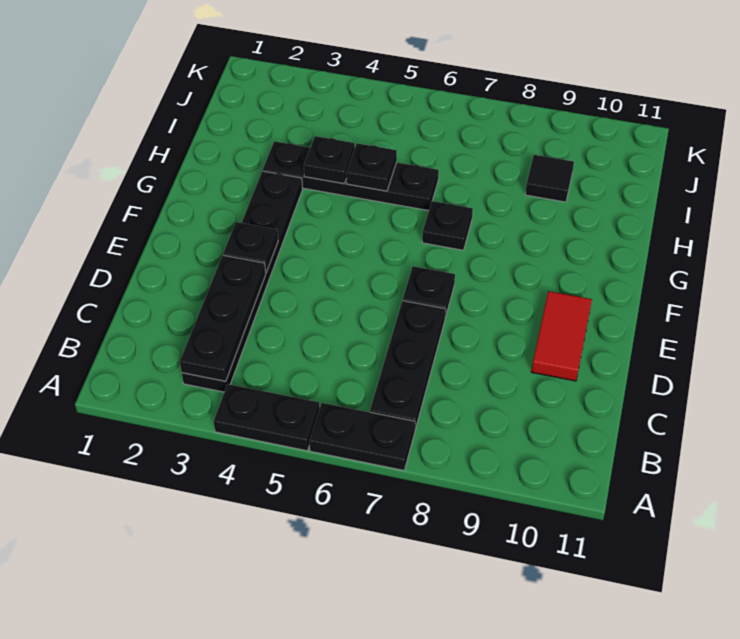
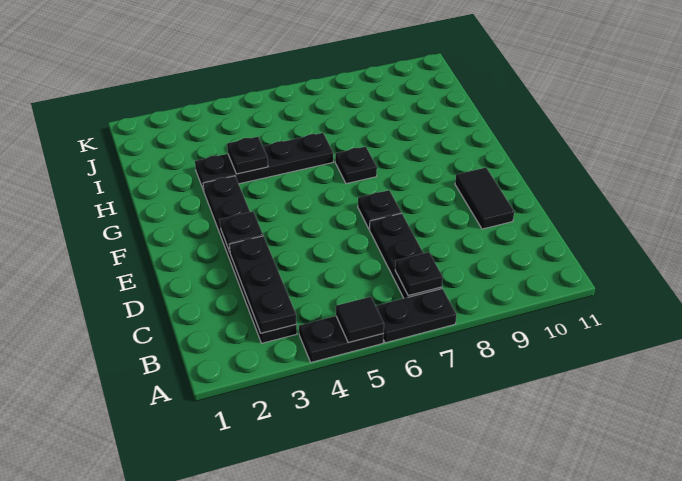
red tile D10:E10 level 1 -> black tile D10:E10 level 1
black plate H5 level 2 -> black plate B7 level 2
black tile I9 level 1 -> black tile A5 level 2

